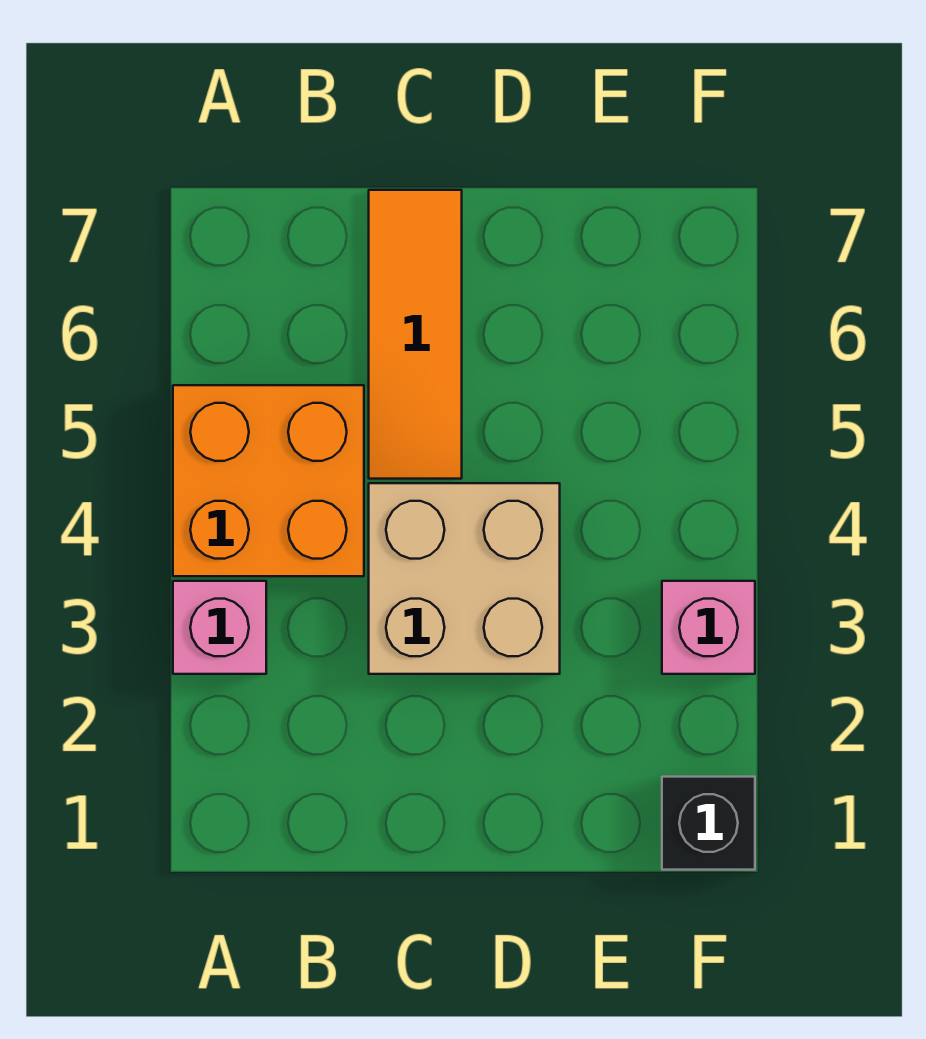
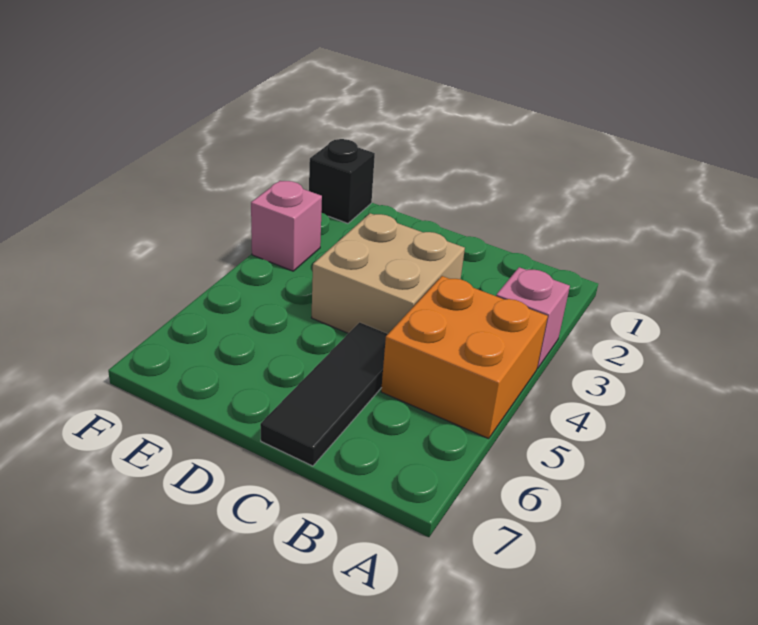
orange tile C5:C7 level 1 -> black tile C5:C7 level 1

